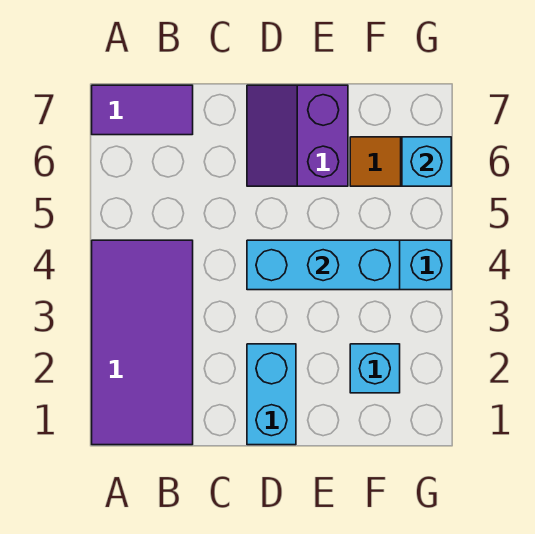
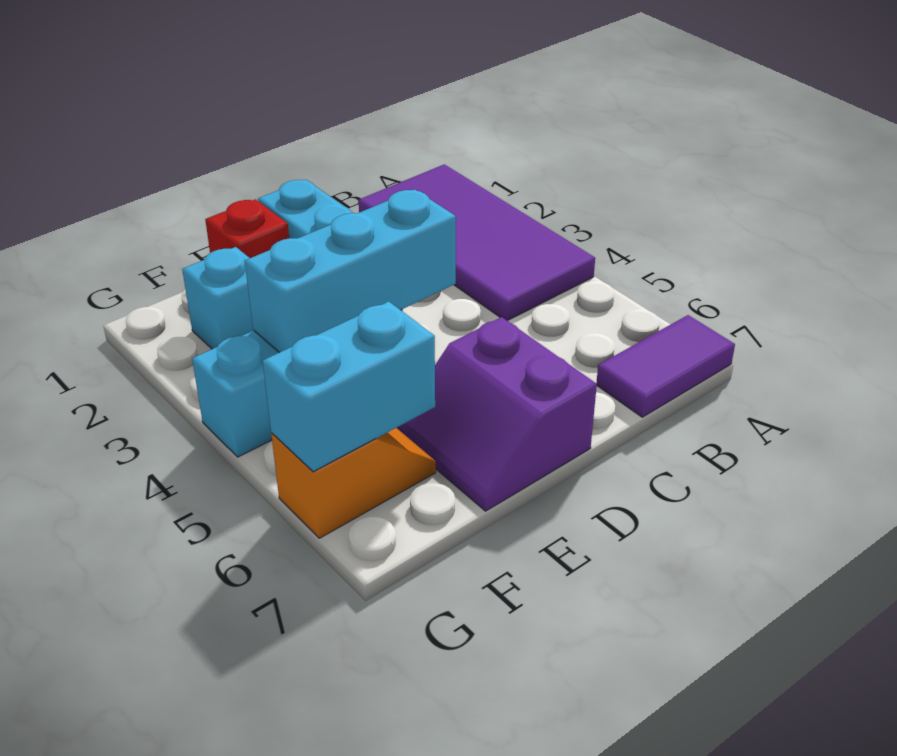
purple slope D6:E7 level 1 top E -> purple slope D6:E7 level 1 top D
none -> red brick E1 level 1
cyan brick G6 level 2 -> cyan brick F6:G6 level 2

